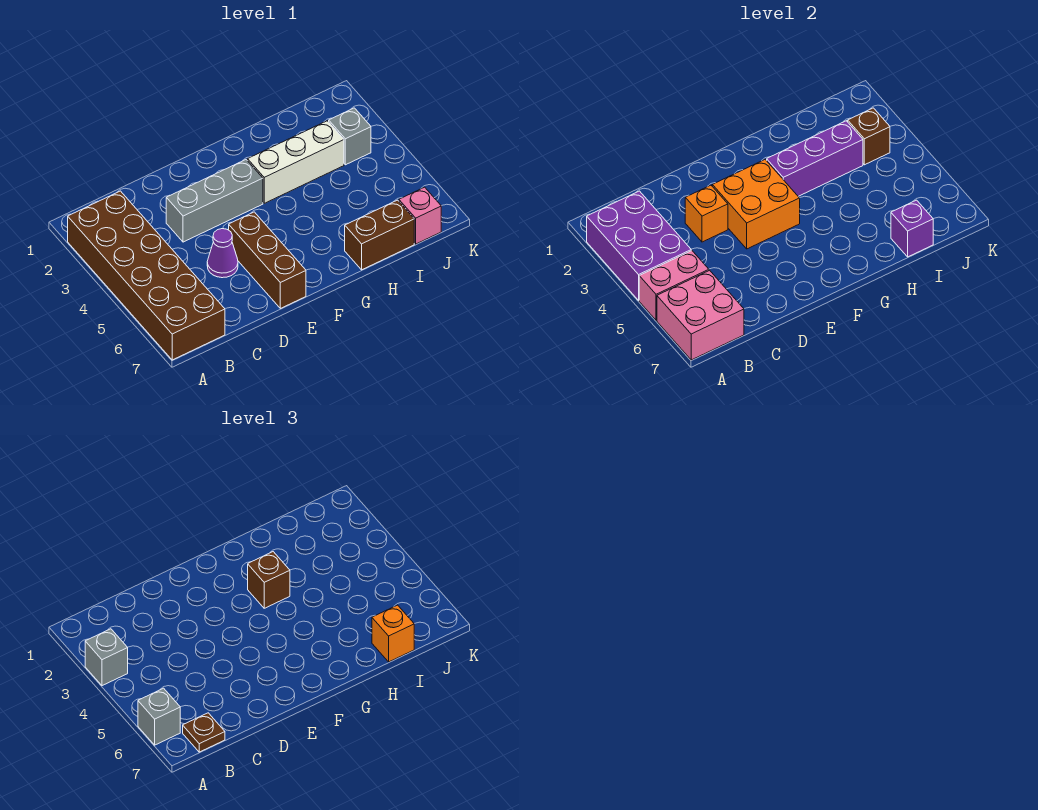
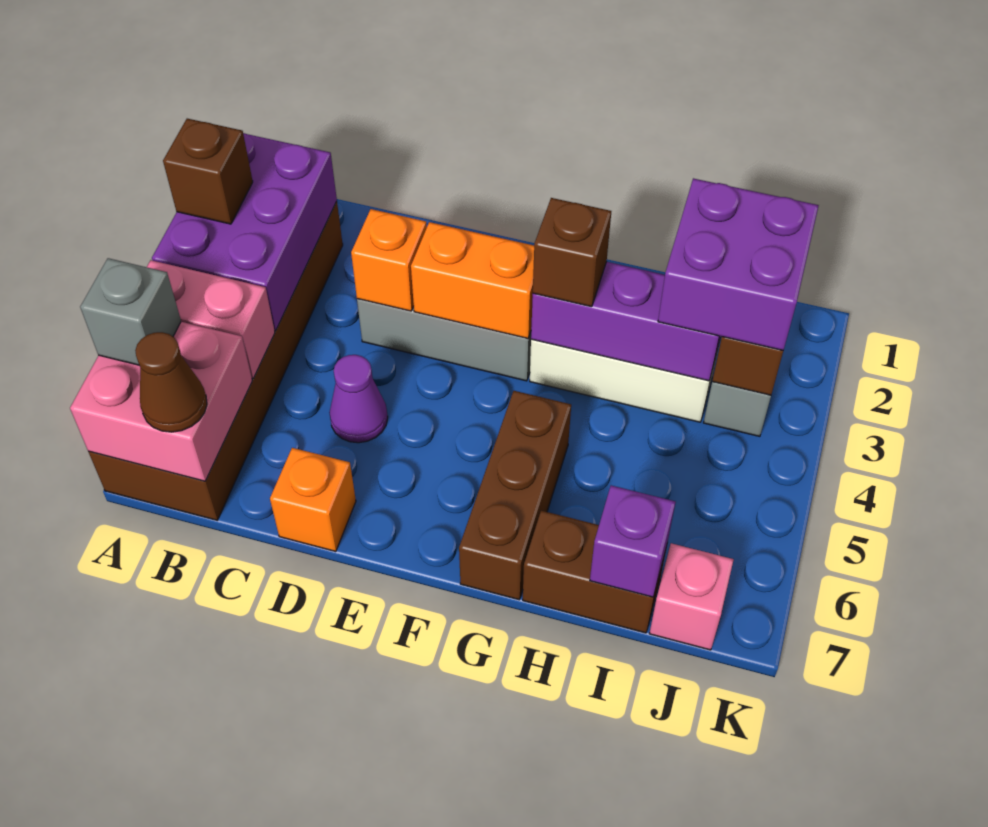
grey brick A3 level 3 -> brown brick A3 level 3
brown plate B7 level 3 -> brown cone B7 level 3
orange brick E3:F4 level 2 -> orange brick E3:F3 level 2
brown brick E5:E7 level 1 -> brown brick G5:G7 level 1
none -> purple brick I2:J3 level 3
orange brick I7 level 3 -> orange brick D7 level 1

